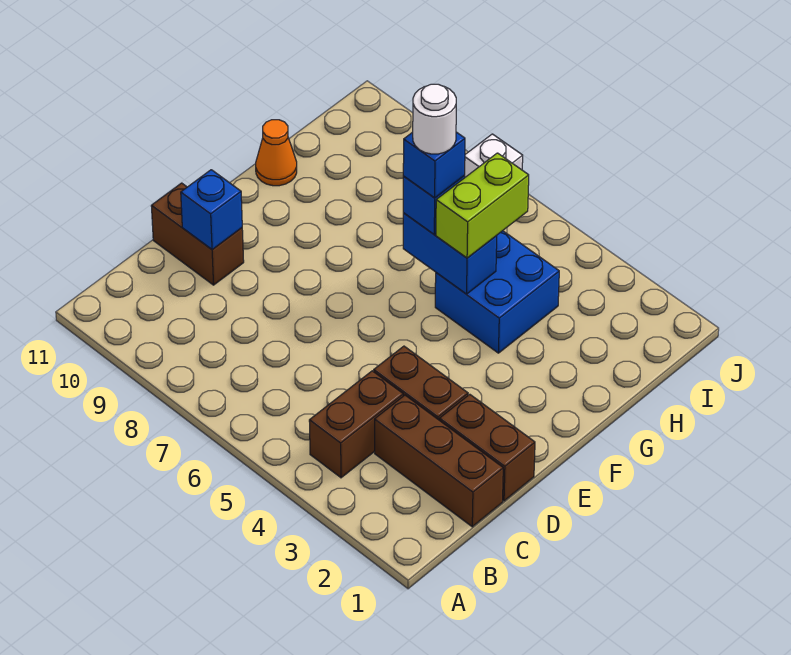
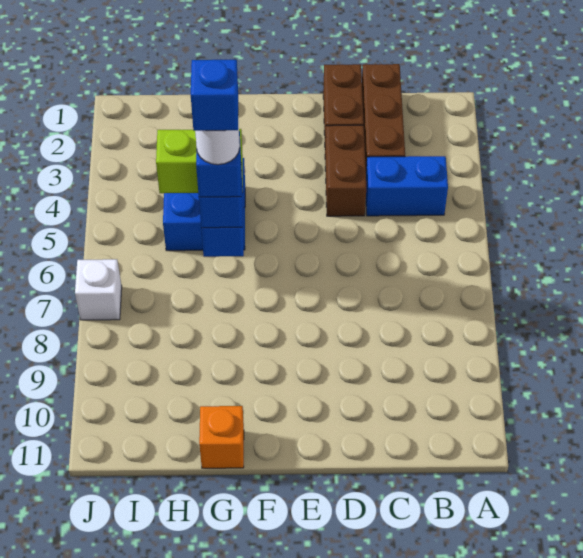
brown brick B4:C4 level 1 -> blue brick B4:C4 level 1
brown brick D10:D11 level 1 -> none
blue brick D10 level 2 -> blue brick G6 level 6
orange cone G11 level 1 -> orange brick G11 level 1

